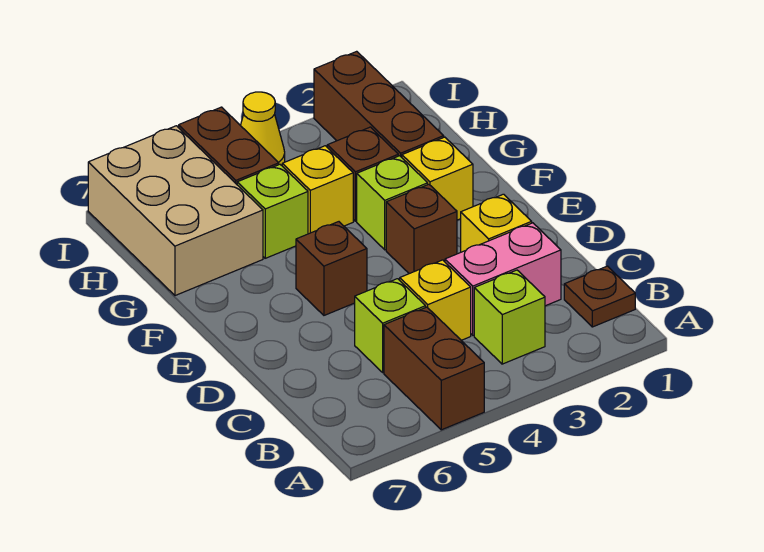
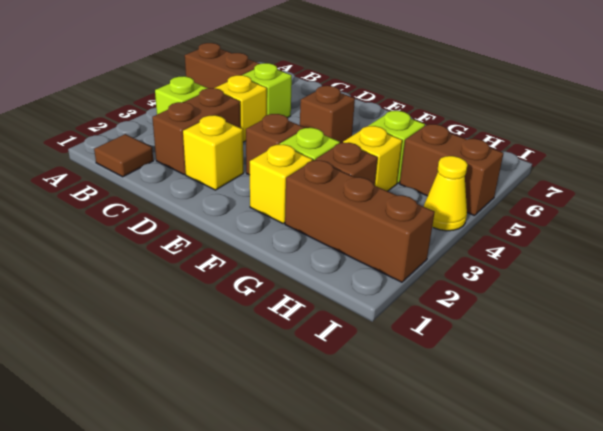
brown plate B1 level 1 -> brown tile B1 level 1
pink brick C2:C3 level 1 -> brown brick C2:C3 level 1
tan brick G6:I7 level 1 -> none

